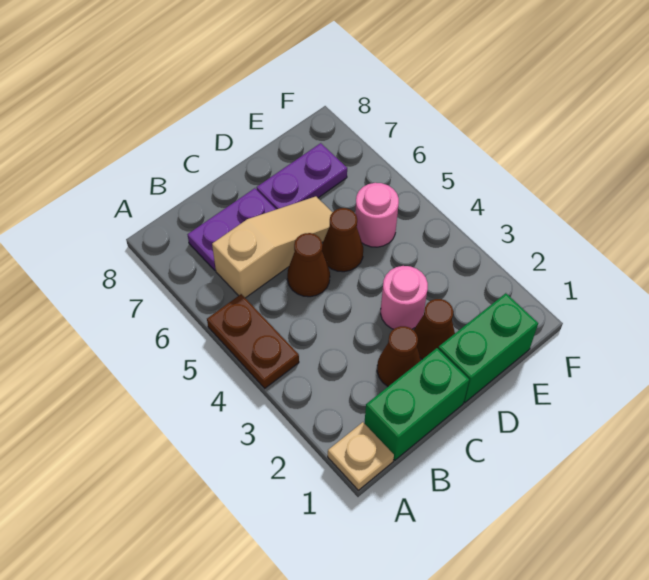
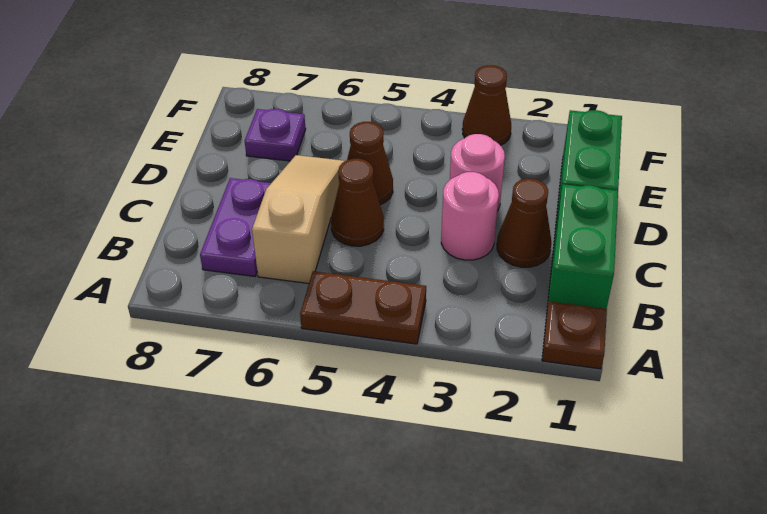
tan plate A1 level 1 -> brown plate A1 level 1
brown cone D2 level 1 -> brown cone F3 level 1
purple plate D7:E7 level 1 -> purple plate E7 level 1
pink round brick E5 level 1 -> pink round brick C3 level 1

